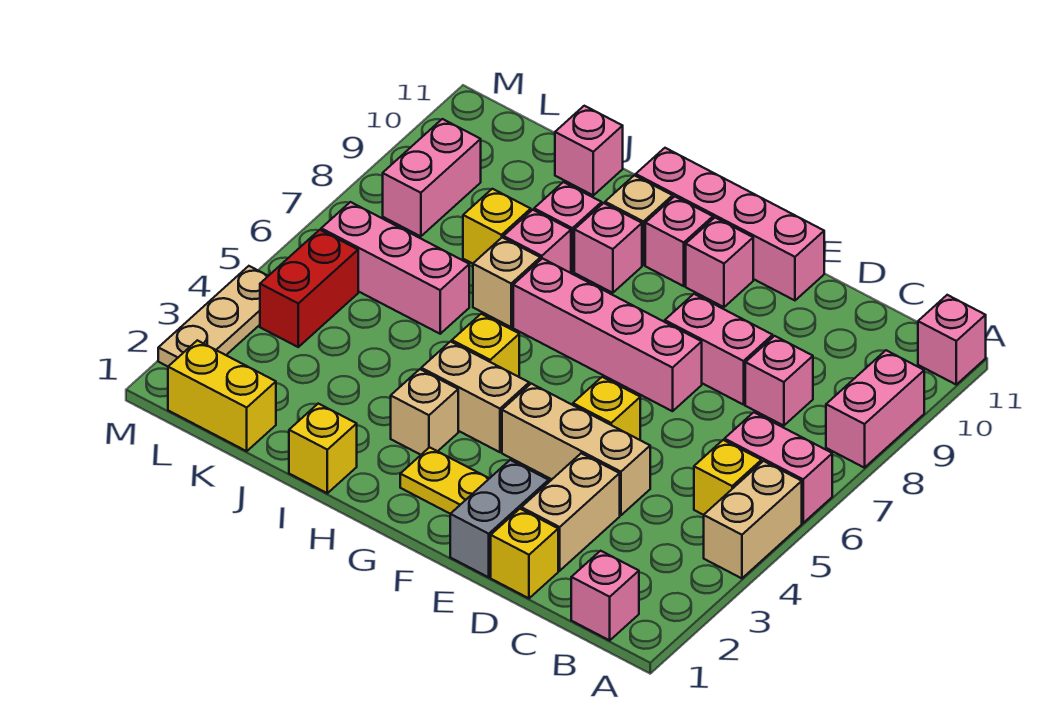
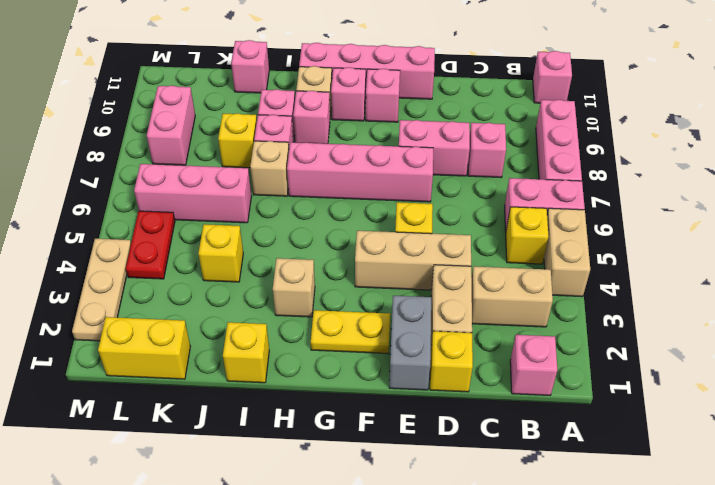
pink brick A8:A9 level 1 -> pink brick A7:A9 level 1
tan brick G4:H4 level 1 -> tan brick B3:C3 level 1
yellow brick H5 level 1 -> yellow brick J4 level 1
red brick L4:L5 level 1 -> red plate L4:L5 level 1

